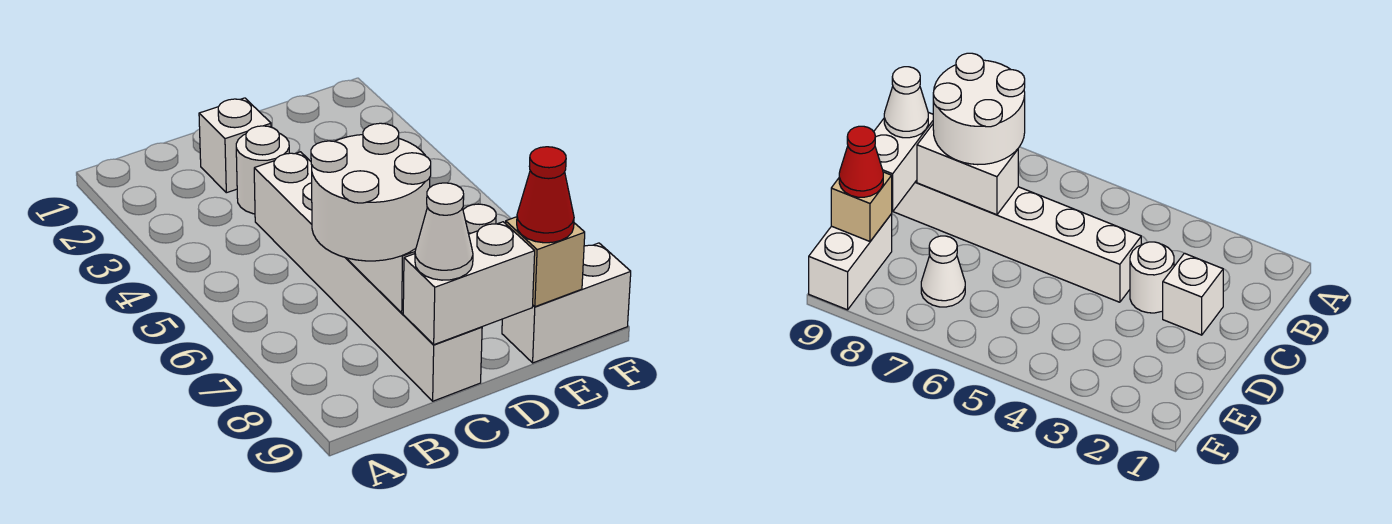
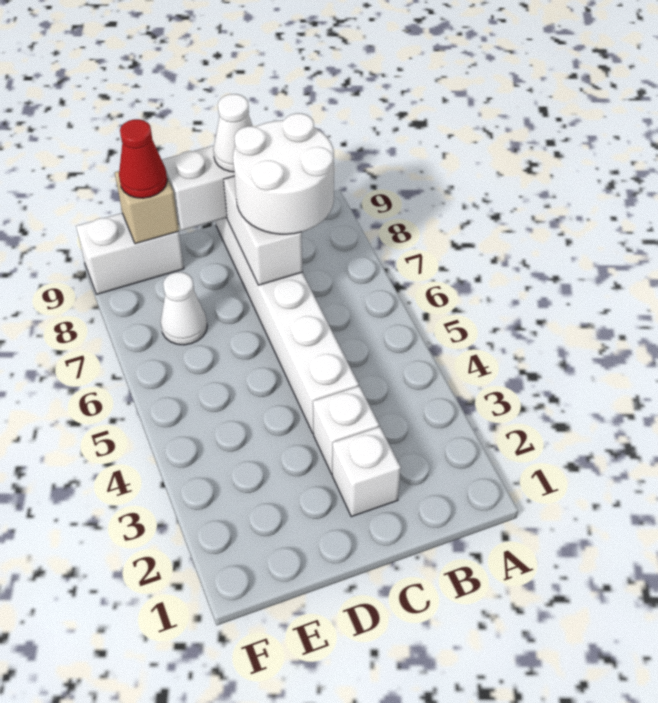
white round brick C3 level 1 -> white brick C3 level 1

